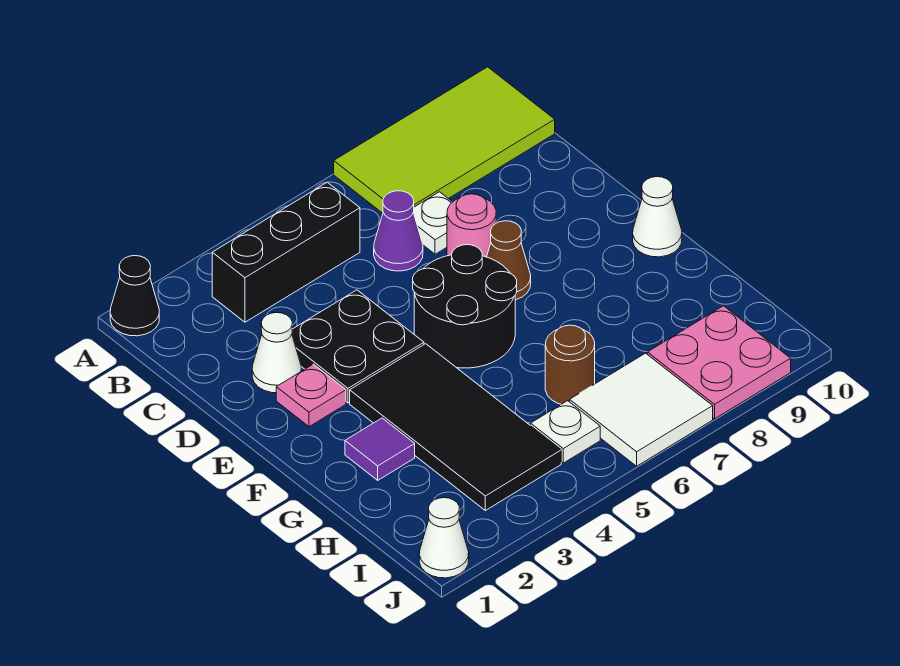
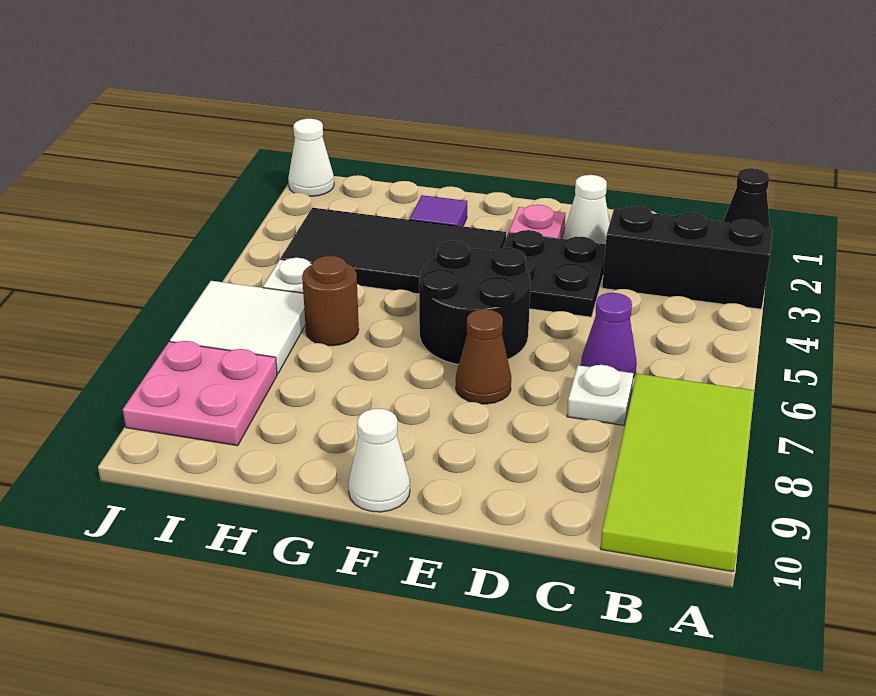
black brick B3:B5 level 1 -> black brick A3:C3 level 1
pink round brick D7 level 1 -> none

